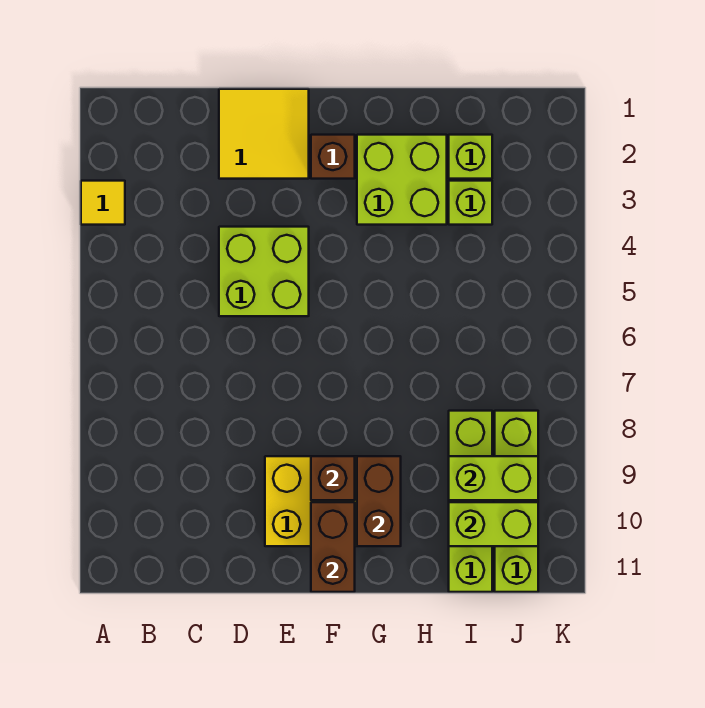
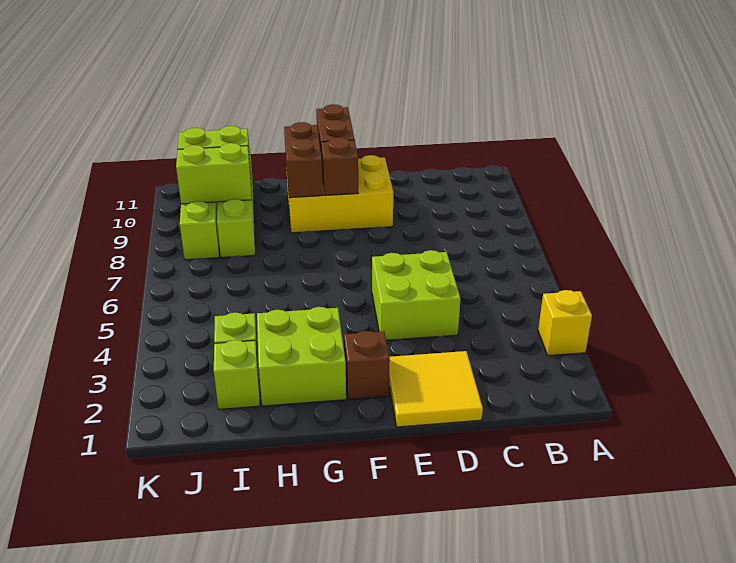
yellow tile A3 level 1 -> yellow brick A3 level 1

